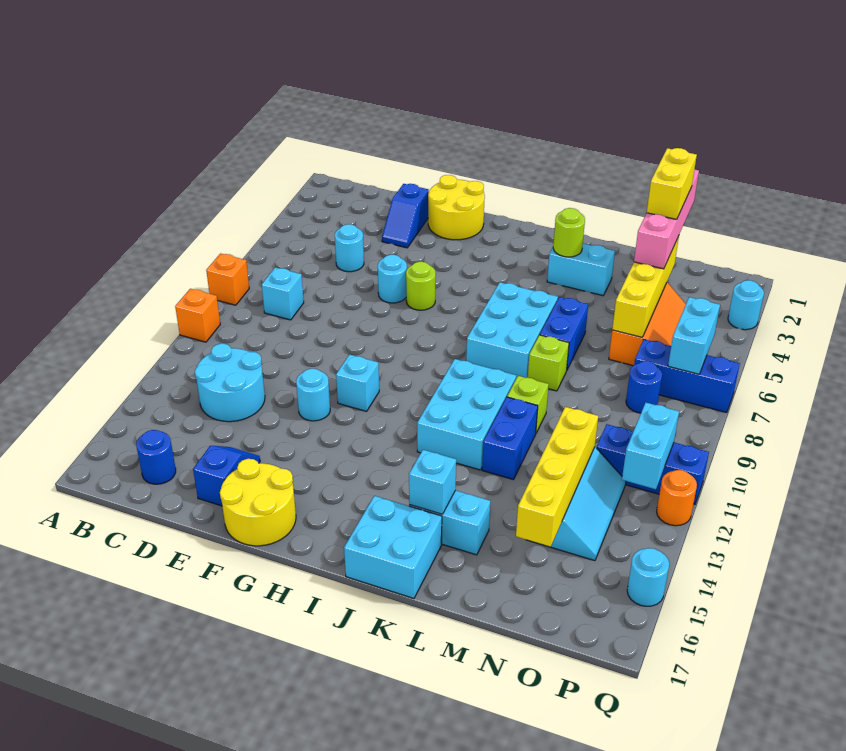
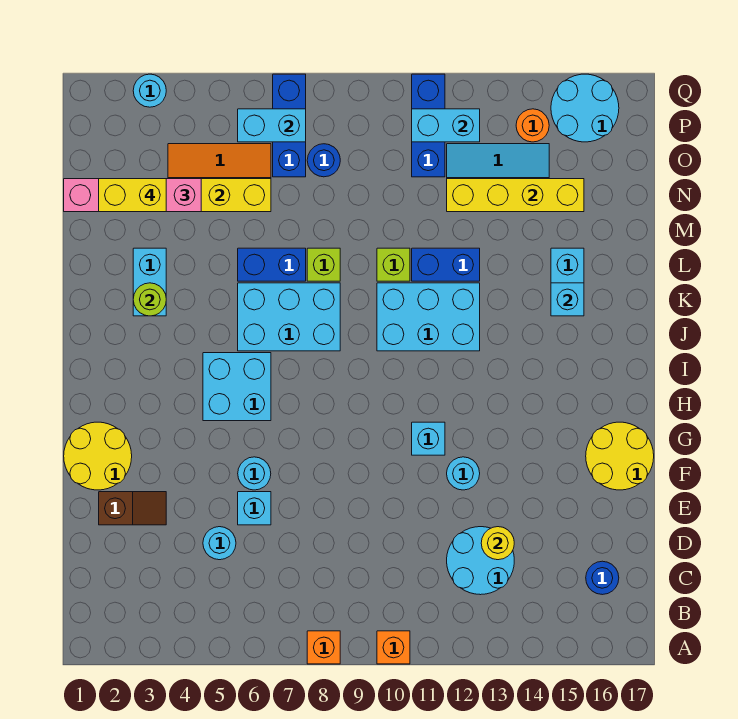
cyan brick C8 level 1 -> cyan brick E6 level 1
none -> yellow round brick D13 level 2
blue slope E2:E3 level 1 top 2 -> brown slope E2:E3 level 1 top 2
blue slope E15:E16 level 1 top 16 -> none
lime round brick G6 level 1 -> none
cyan brick J16:K17 level 1 -> cyan brick H5:I6 level 1
orange round brick Q12 level 1 -> orange round brick P14 level 1
cyan round brick Q15 level 1 -> cyan round brick P15:Q16 level 1

